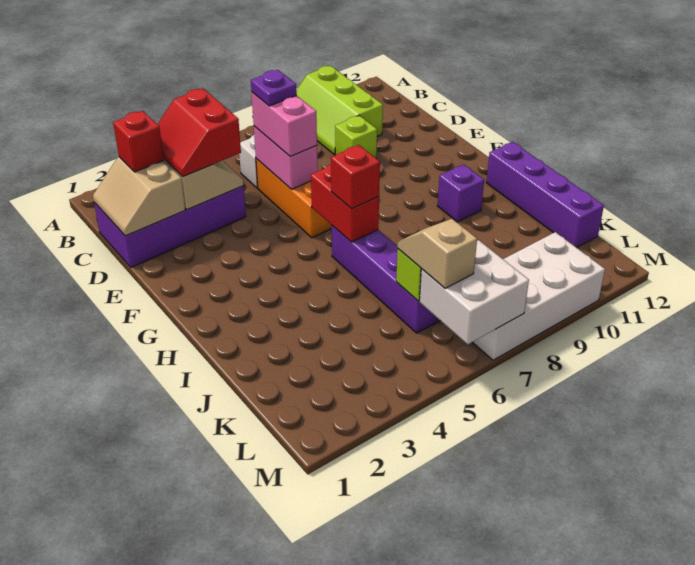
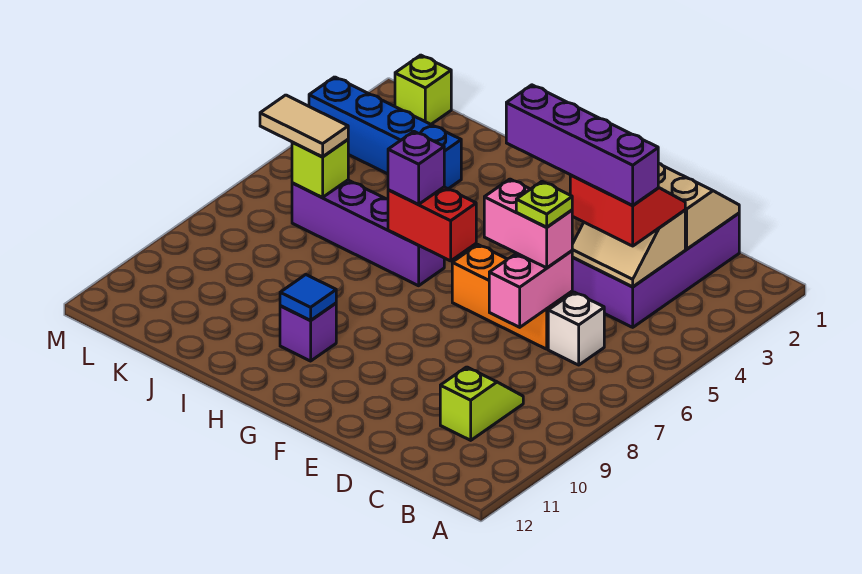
lime slope A9:C10 level 1 top 10 -> lime slope C9:C10 level 1 top 10
red brick C2 level 3 -> none
pink brick D6:E6 level 2 -> pink brick D6:D7 level 2
purple plate D6 level 4 -> lime plate D6 level 4
lime brick D9 level 1 -> lime brick L1 level 1
red brick H6 level 3 -> purple brick H6 level 3
none -> blue tile H10 level 2
purple brick H12:K12 level 1 -> purple brick C4:F4 level 4
none -> blue brick J3:M3 level 1
tan slope K6:L6 level 3 top L -> tan tile K6:L6 level 3
white brick L6:M7 level 2 -> none
white brick L7:M10 level 1 -> none

